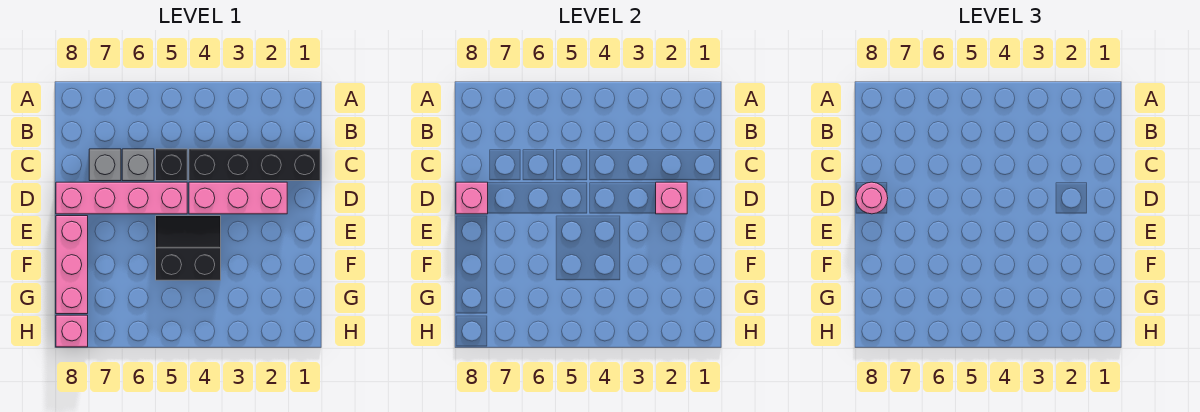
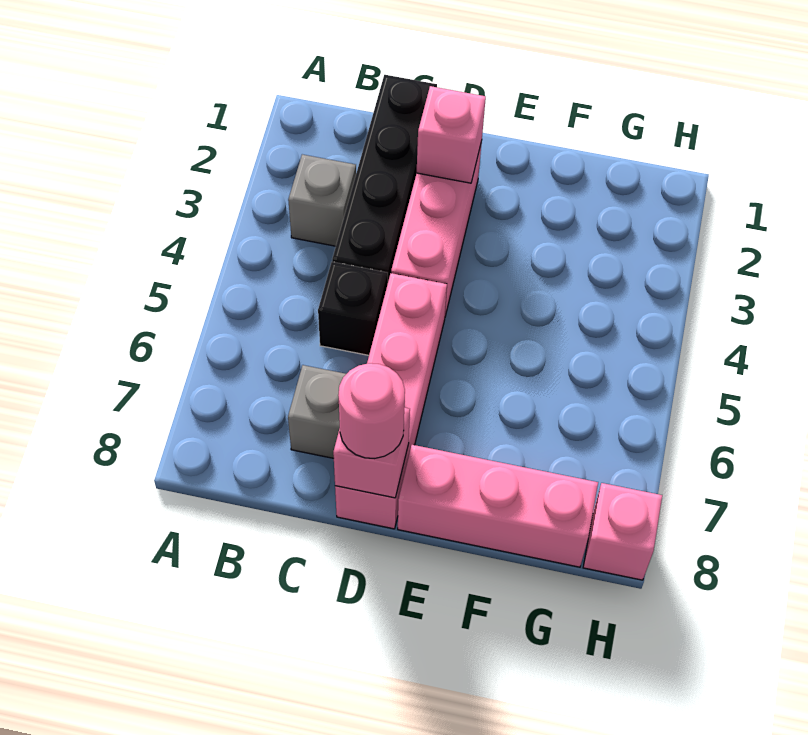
grey brick C6 level 1 -> grey brick B3 level 1
black slope E4:F5 level 1 top F -> none

